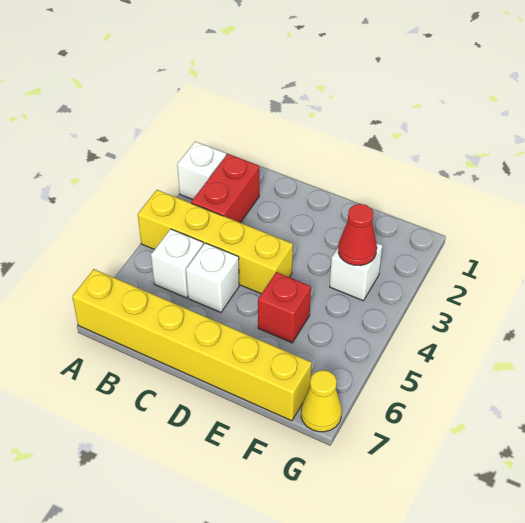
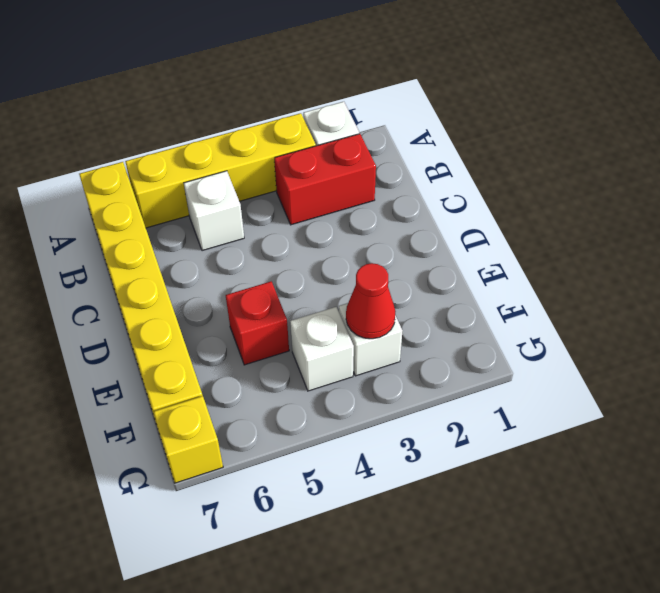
yellow brick A4:D4 level 1 -> yellow brick A3:A6 level 1
white brick C5 level 1 -> white brick F4 level 1
yellow cone G7 level 1 -> yellow brick G7 level 1

